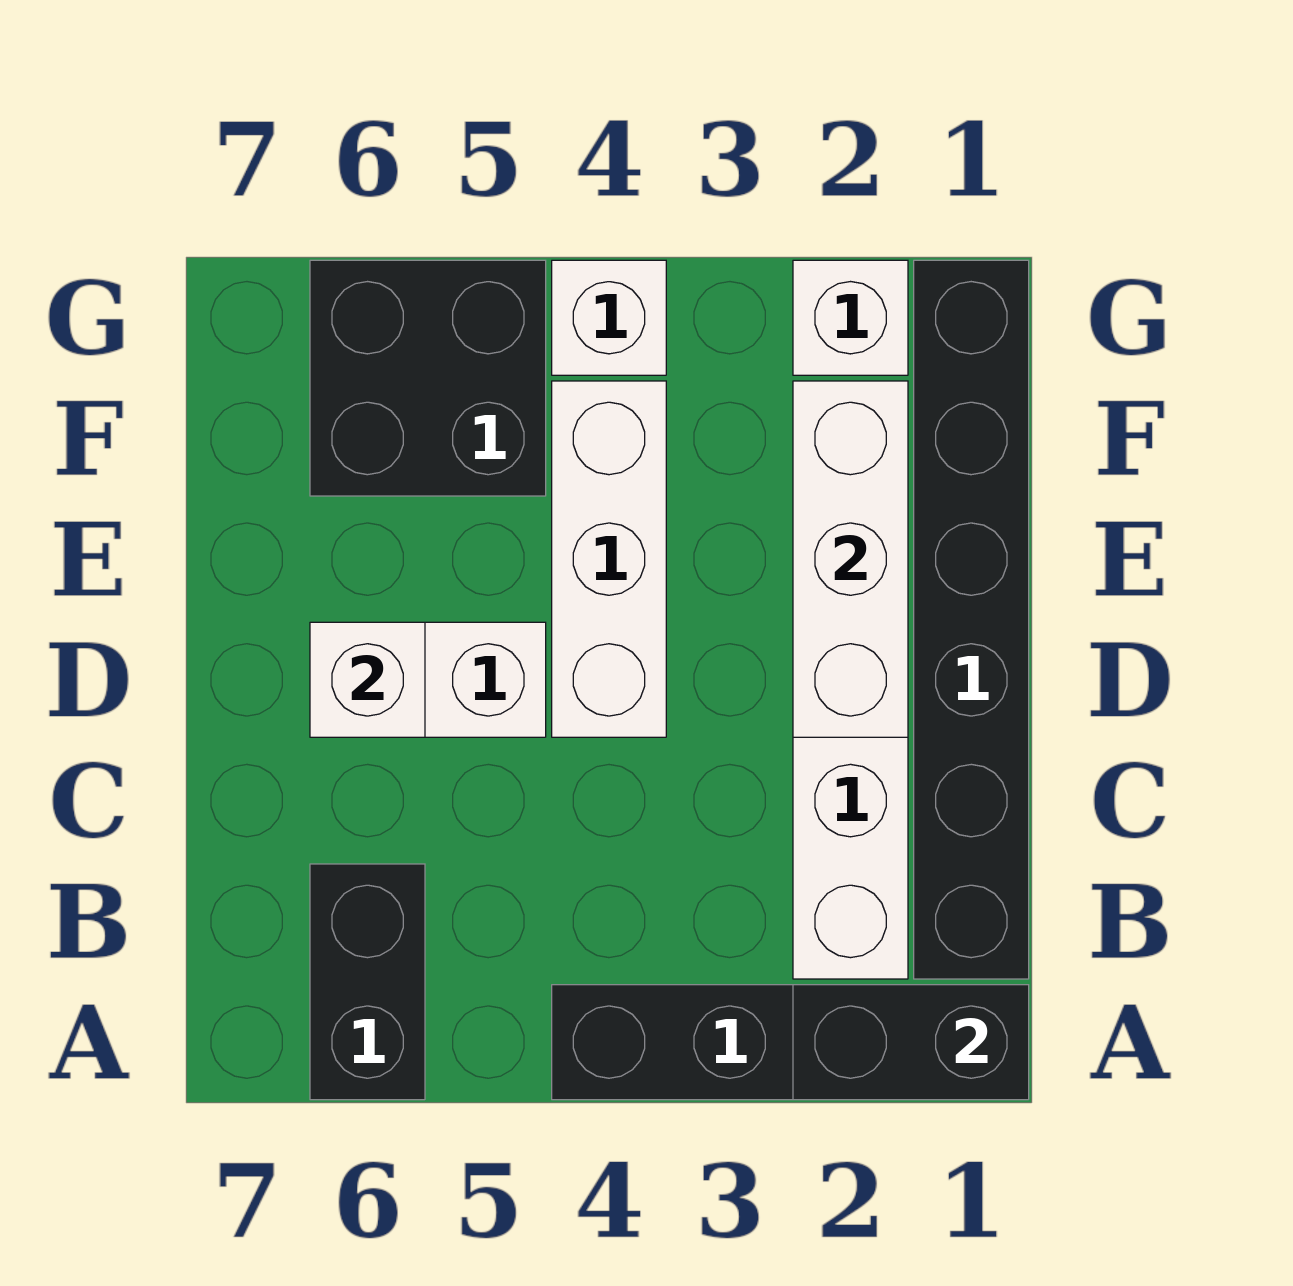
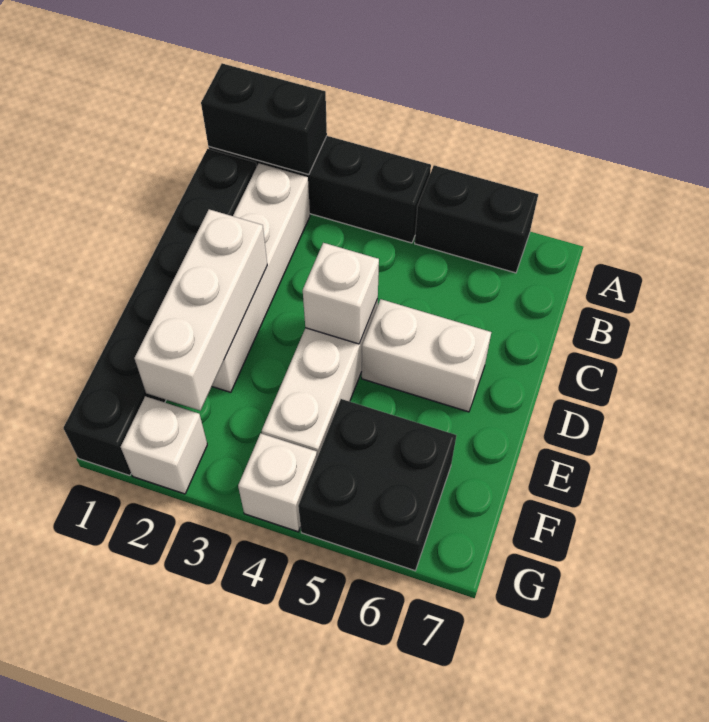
black brick A6:B6 level 1 -> black brick A5:A6 level 1
white brick D6 level 2 -> white brick D4 level 2

